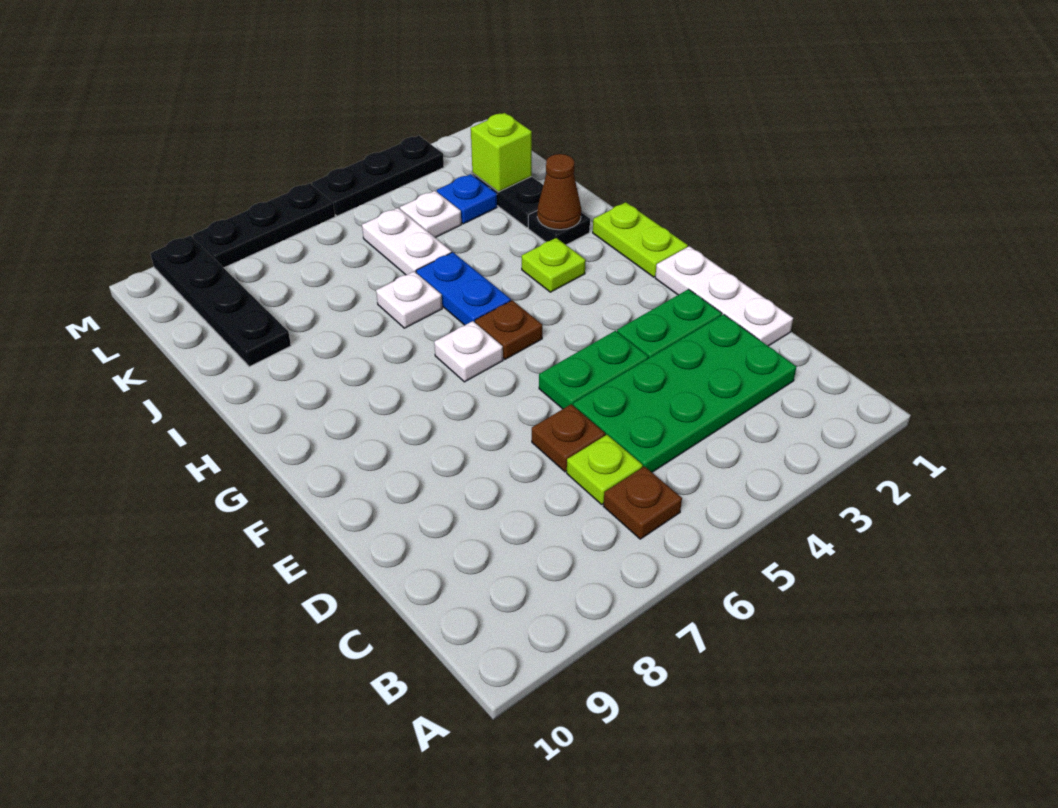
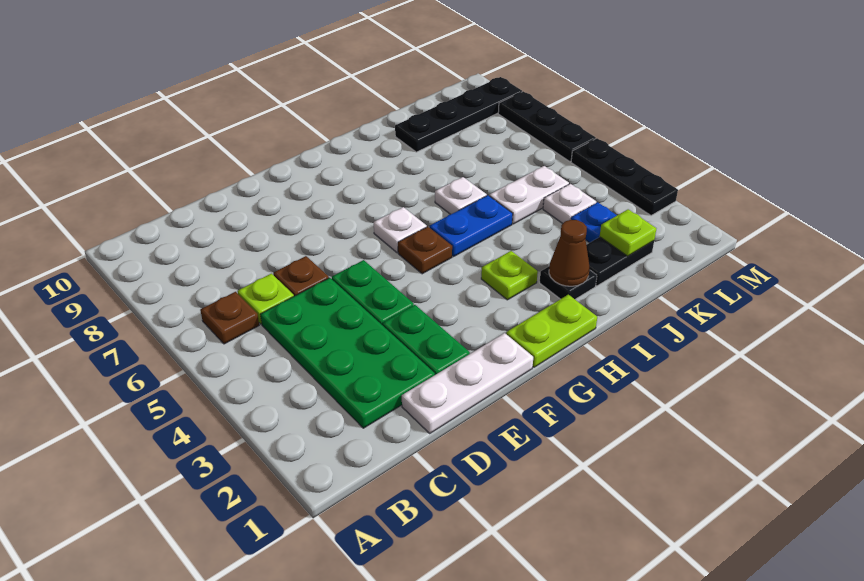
lime brick K2 level 2 -> lime plate K2 level 2

